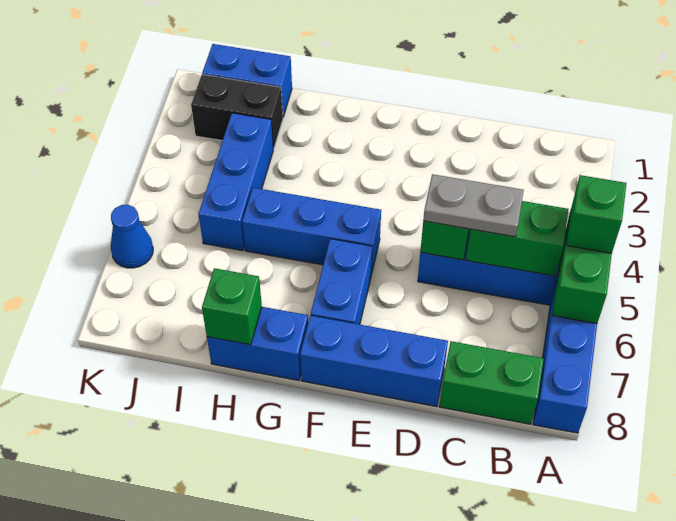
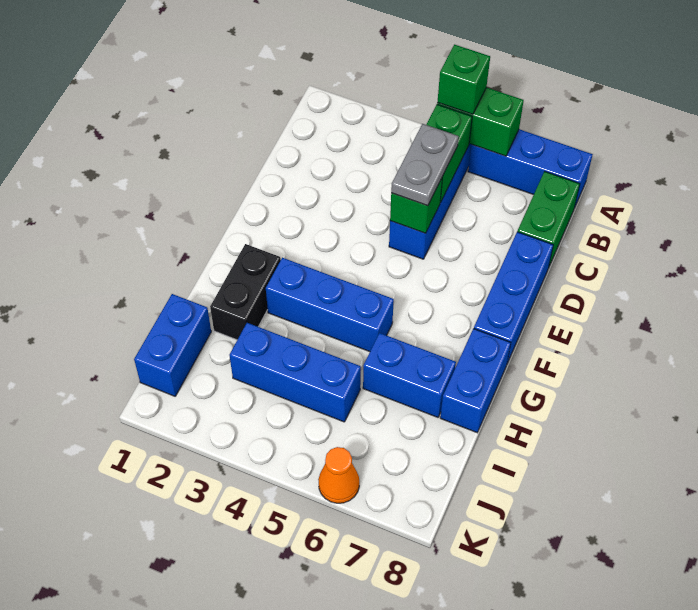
blue brick F5:H5 level 1 -> blue brick G3:G5 level 1
blue brick F6:F7 level 1 -> blue brick H6:H7 level 1
green brick H8 level 2 -> none
black brick I2:J2 level 1 -> black brick G2:H2 level 1
blue cone K6 level 1 -> orange cone K6 level 1

